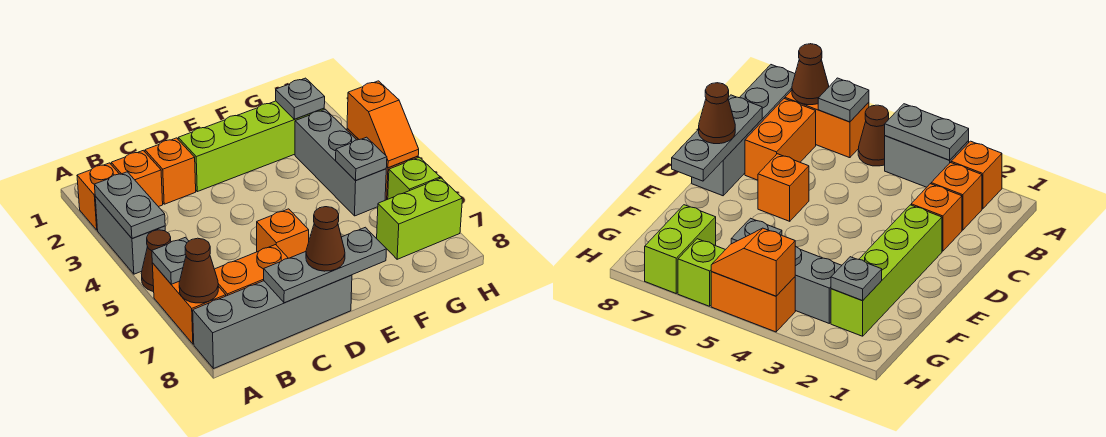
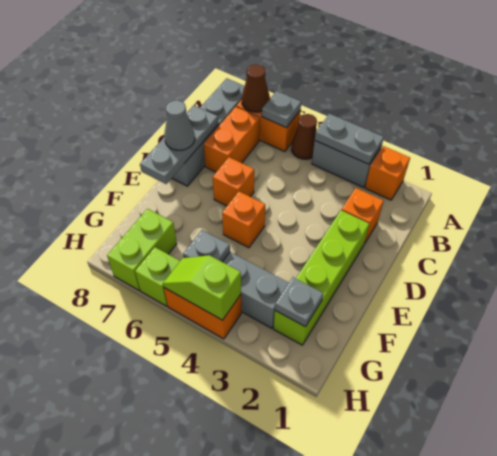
orange brick B2 level 1 -> orange brick E5 level 1
brown cone D8 level 3 -> grey cone D8 level 3
orange slope H4:H5 level 2 top 4 -> lime slope H4:H5 level 2 top 4

